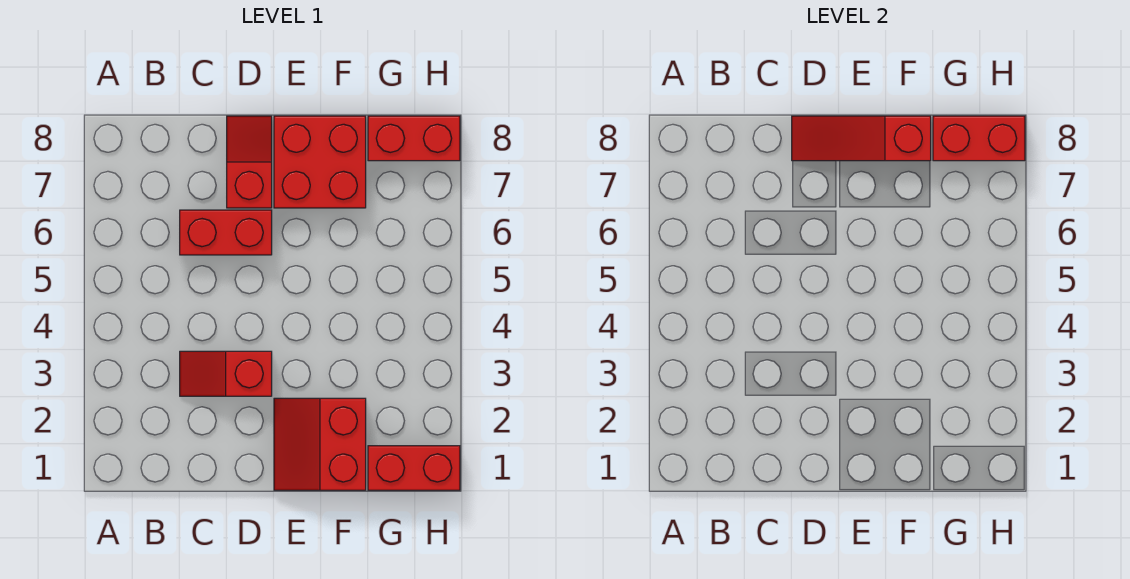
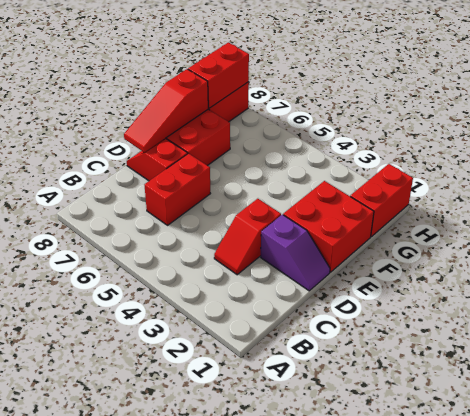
none -> purple slope D1:D2 level 1 top 2
red slope E1:F2 level 1 top F -> red brick E1:F2 level 1

